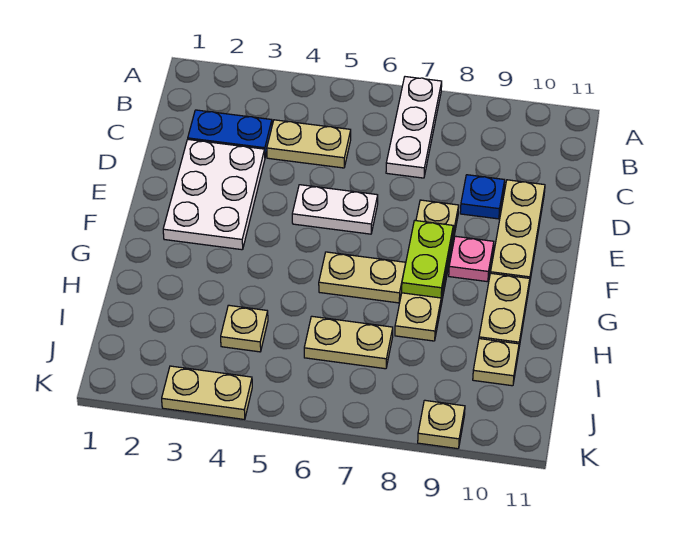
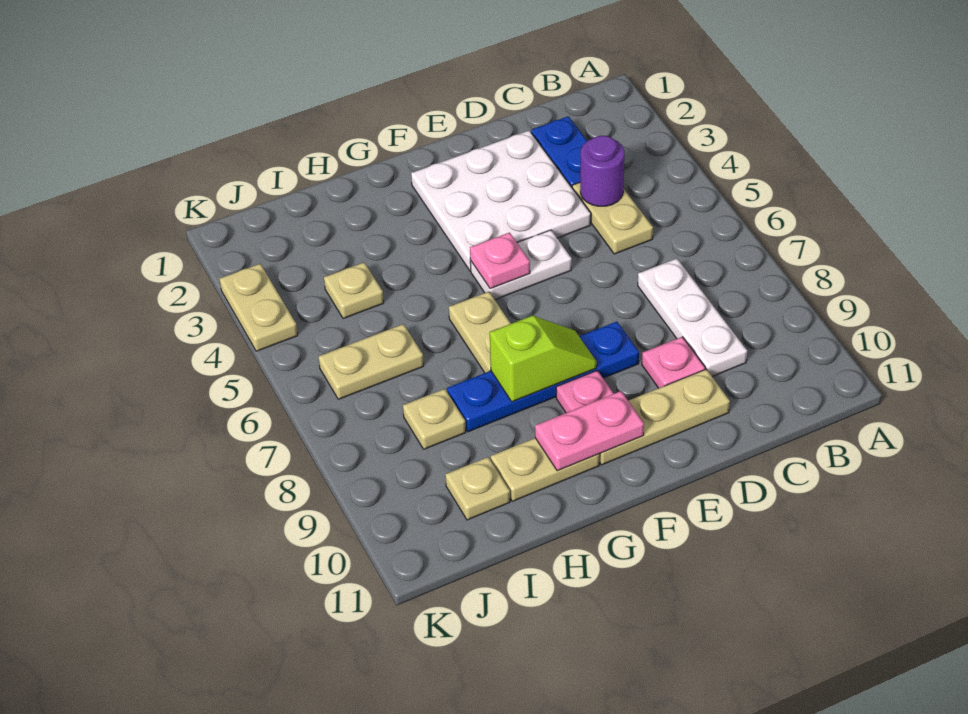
white plate A7:C7 level 1 -> white plate C7:C9 level 1
none -> purple round brick C4 level 2
white plate D2:F3 level 1 -> white plate D2:F4 level 1
blue plate D9 level 1 -> pink plate D9 level 1
white plate E5:E6 level 1 -> white plate E5:F5 level 1
tan plate E8:H8 level 1 -> blue plate E8:H8 level 1
none -> pink plate F5 level 2
lime plate F8:G8 level 2 -> lime slope F8:G8 level 2 top G
none -> pink plate F10:G10 level 2
tan plate I6:I7 level 1 -> tan plate I6:J6 level 1
tan plate K9 level 1 -> tan plate I8 level 1

